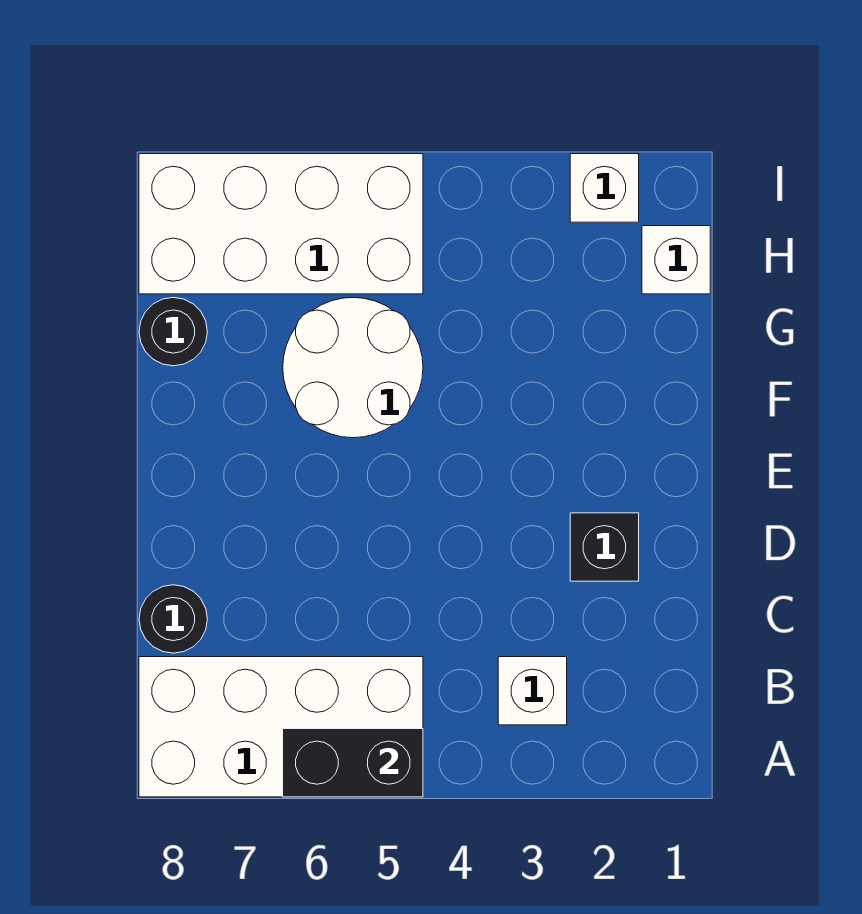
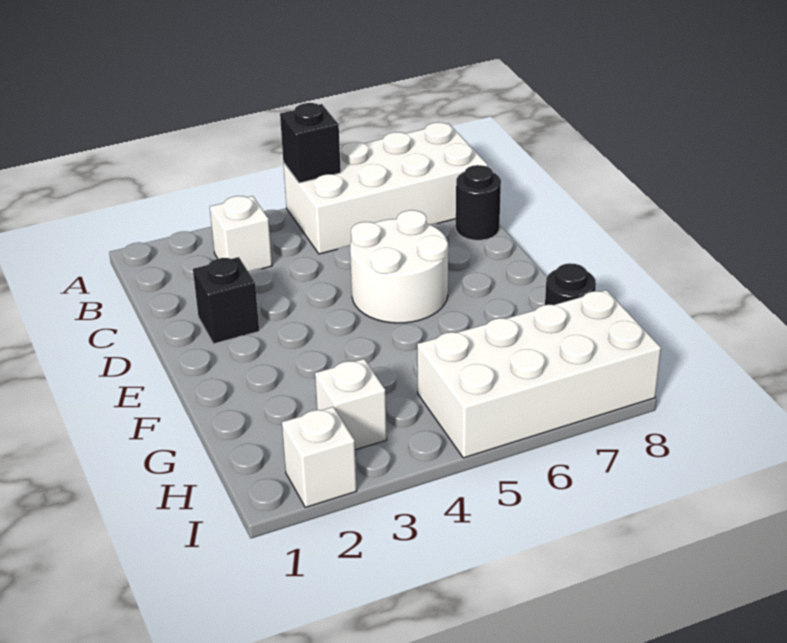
black brick A5:A6 level 2 -> black brick A5 level 2
white round brick F5:G6 level 1 -> white round brick D5:E6 level 1
white brick H1 level 1 -> white brick H3 level 1

